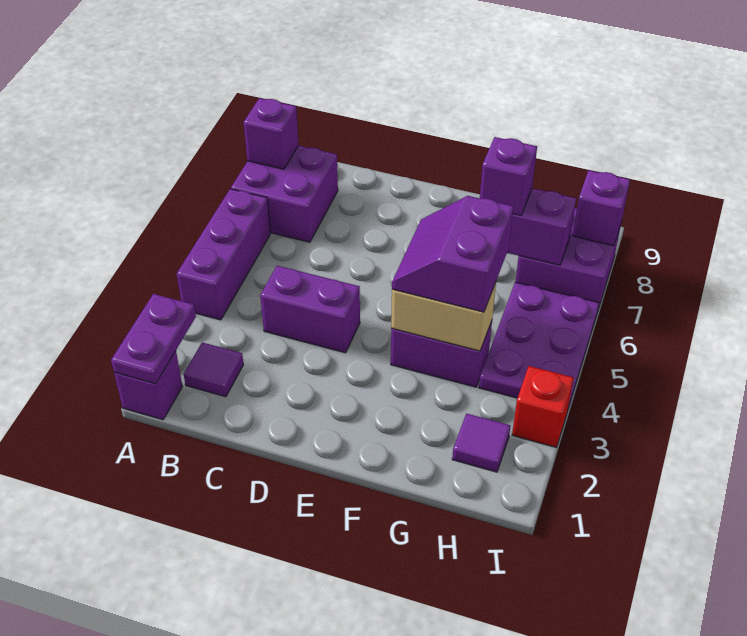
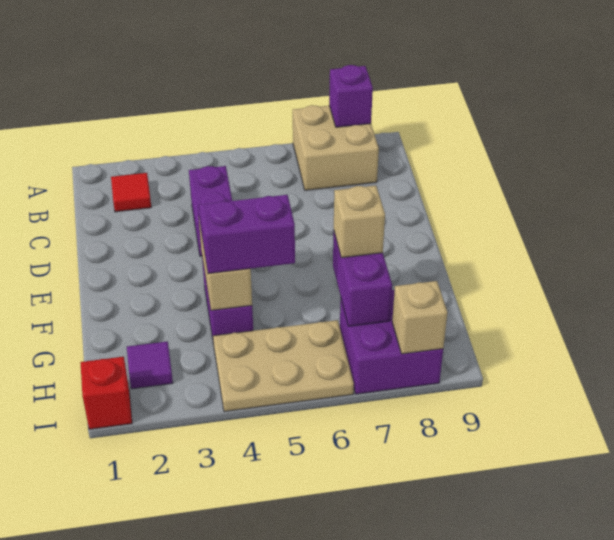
purple brick A1 level 1 -> none
purple plate A1:A2 level 2 -> none
purple brick A4:A6 level 1 -> none
purple brick A7:B8 level 1 -> tan brick A7:B8 level 1
purple tile B2 level 1 -> red tile B2 level 1
purple brick G7 level 3 -> tan brick G7 level 3
purple plate H4:I6 level 1 -> tan plate H4:I6 level 1
red brick I3 level 1 -> red brick I1 level 1
purple brick I8 level 2 -> tan brick I8 level 2

